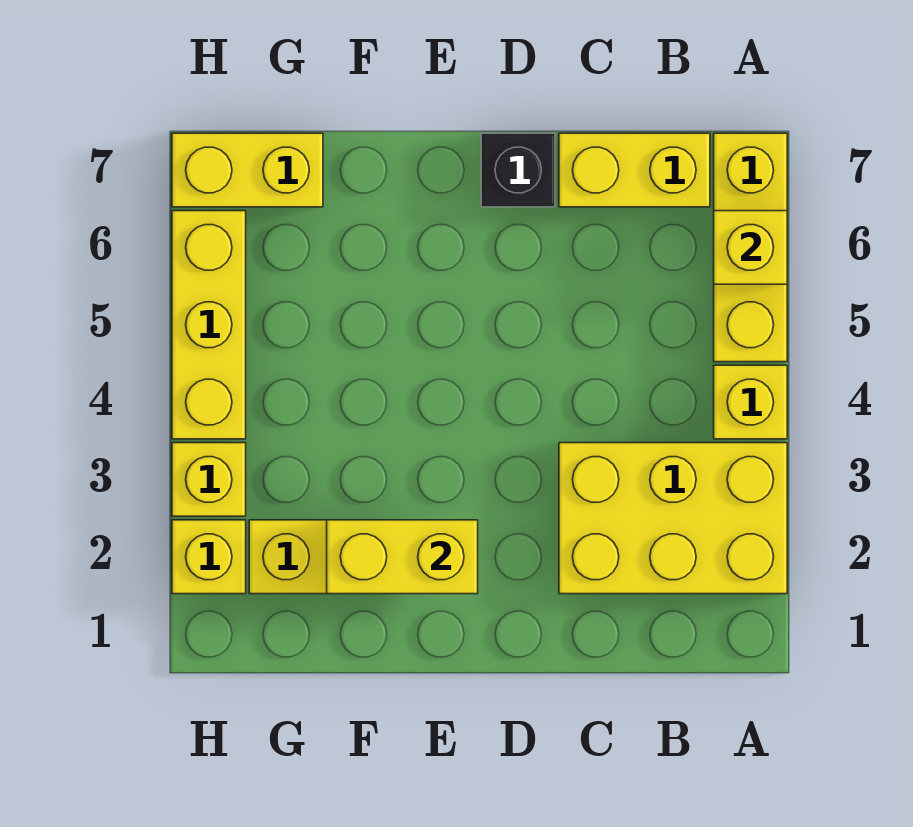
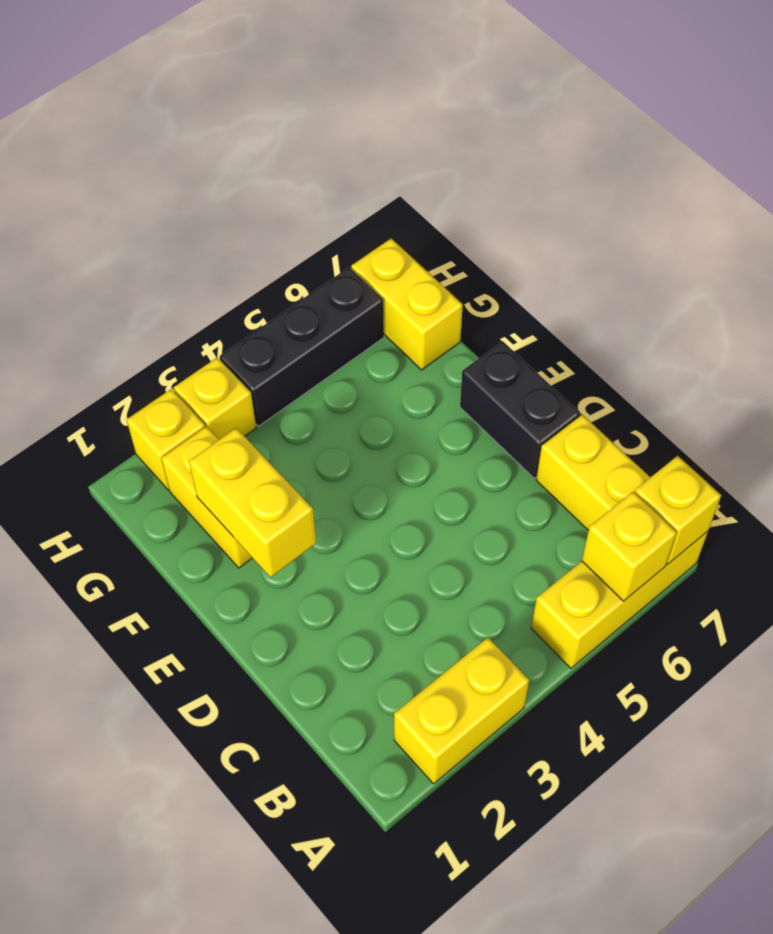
yellow brick A2:C3 level 1 -> yellow brick A2:A3 level 1
yellow brick A4 level 1 -> yellow brick A7 level 2
black brick D7 level 1 -> black brick D7:E7 level 1
yellow brick H4:H6 level 1 -> black brick H4:H6 level 1

